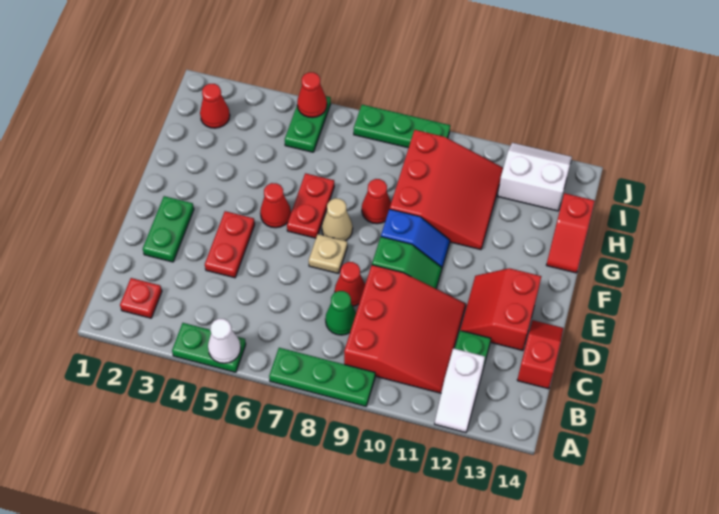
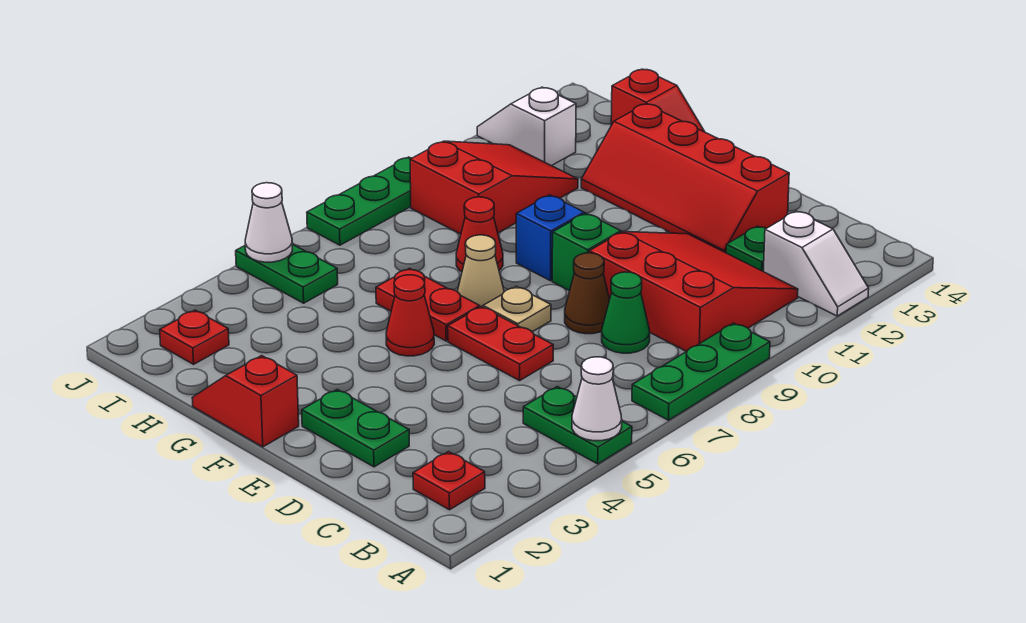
green plate A4:A5 level 1 -> green plate A5:B5 level 1
red slope C14:D14 level 1 top C -> red slope F1:G1 level 1 top F
red plate D4:E4 level 1 -> red plate D6:E6 level 1
red cone D8 level 1 -> brown cone D8 level 1
red slope D12:E13 level 1 top 13 -> red slope D12:G13 level 1 top 13
red slope G9:I11 level 1 top 9 -> red slope H9:I11 level 1 top 9
red cone I2 level 1 -> red plate I2 level 1
white slope I12:J13 level 1 top I -> white slope I12:J12 level 1 top I
red cone J5 level 2 -> white cone J5 level 2

